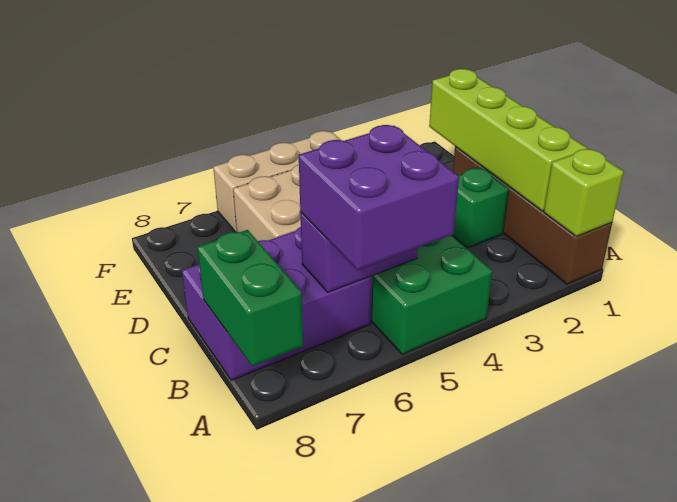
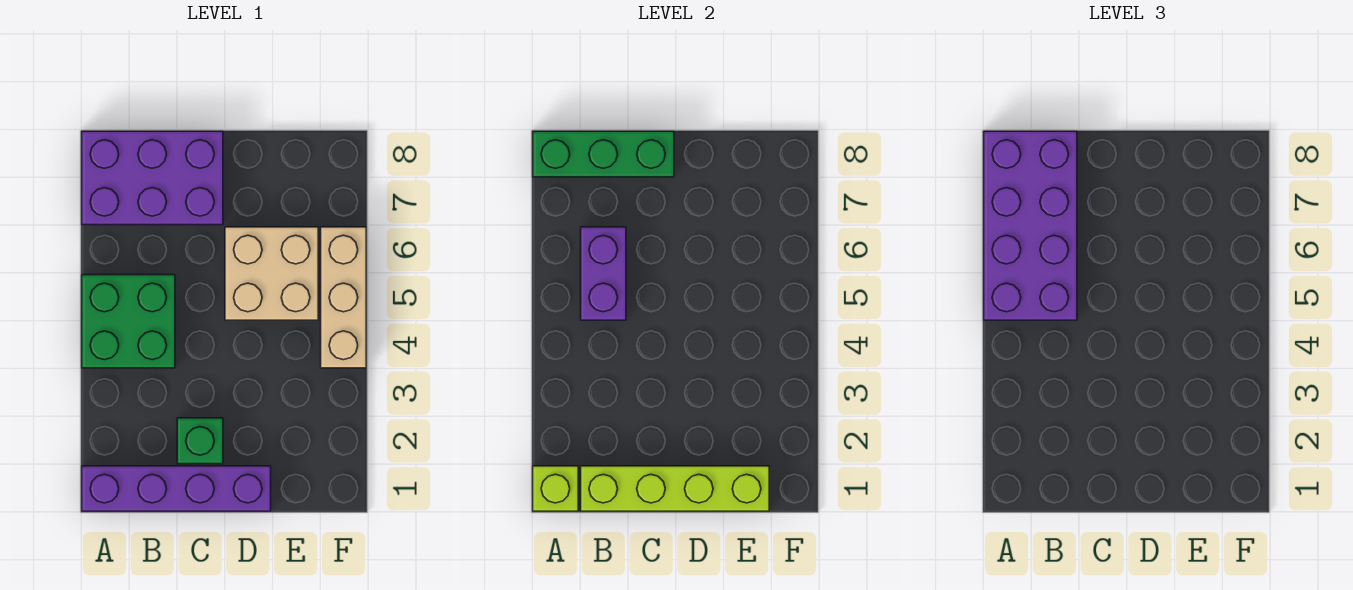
brown brick A1:D1 level 1 -> purple brick A1:D1 level 1
purple brick A5:B6 level 3 -> purple brick A5:B8 level 3
green brick A8:B8 level 2 -> green brick A8:C8 level 2
purple brick B6:C8 level 1 -> purple brick A7:C8 level 1

